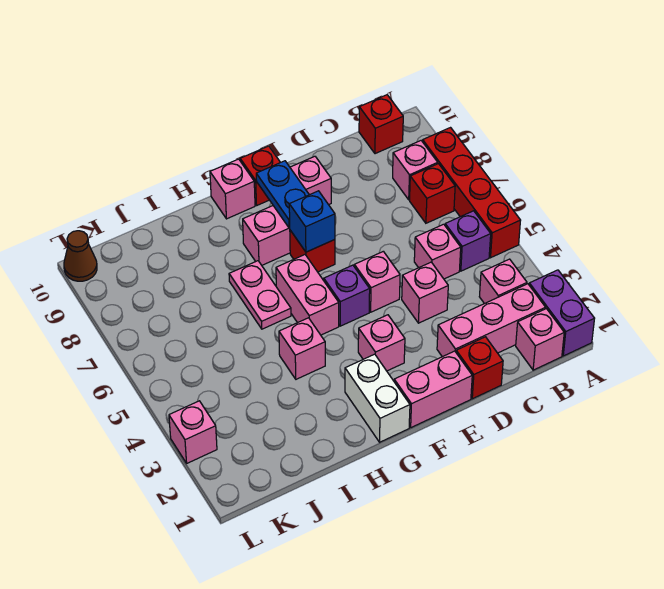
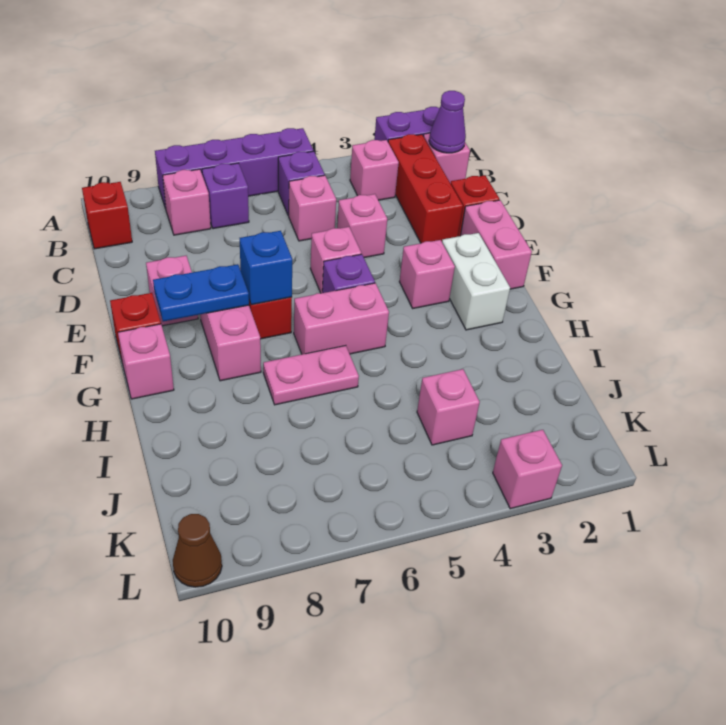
red brick A5:A8 level 1 -> purple brick A5:A8 level 1
none -> purple cone B1 level 2
pink brick B2:D2 level 1 -> red brick B2:D2 level 1
red brick B7 level 1 -> purple brick B7 level 1
white brick G1:G2 level 1 -> white brick F2:G2 level 1
pink brick H4 level 1 -> pink brick J4 level 1

